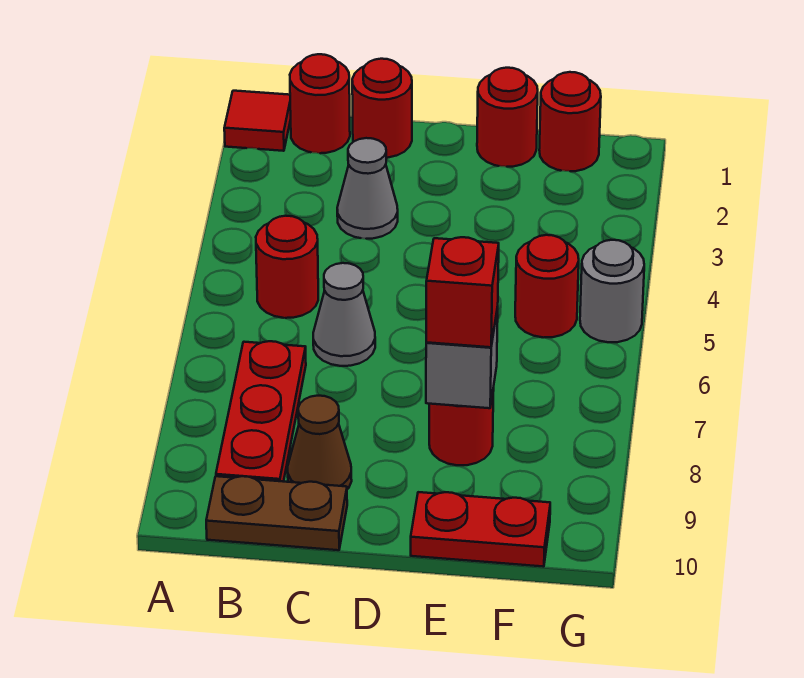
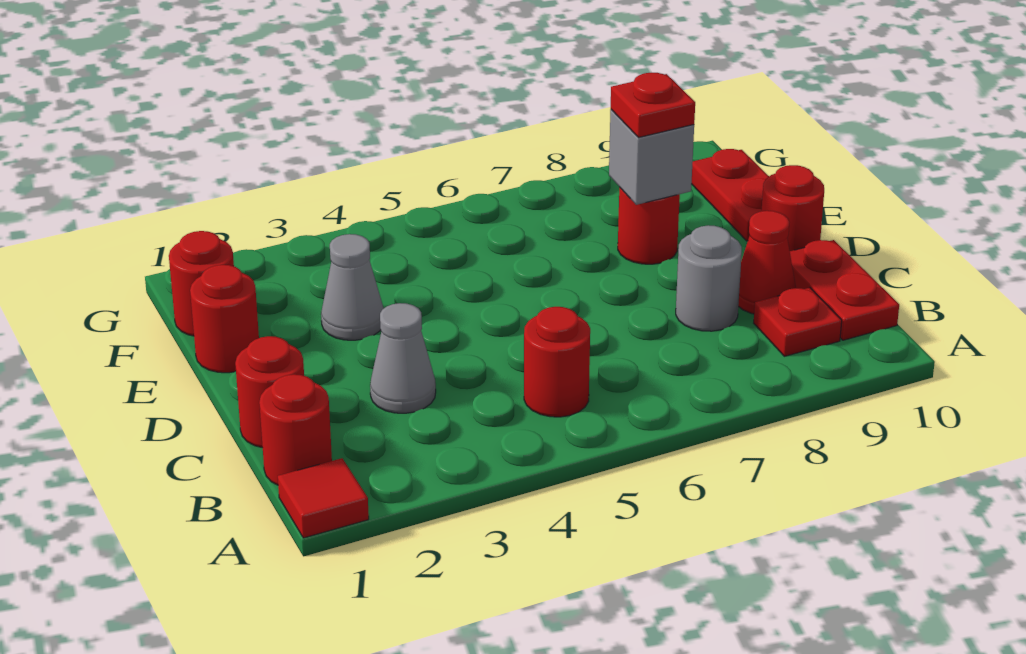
red plate B7:B9 level 1 -> red plate B9 level 1
brown plate B10:C10 level 1 -> red plate B10:C10 level 1
grey cone C6 level 1 -> grey cone E3 level 1
brown cone C9 level 1 -> red cone C9 level 1
red brick E8 level 3 -> red plate E8 level 3
red round brick F5 level 1 -> red round brick D10 level 1
grey round brick G5 level 1 -> grey round brick C8 level 1

